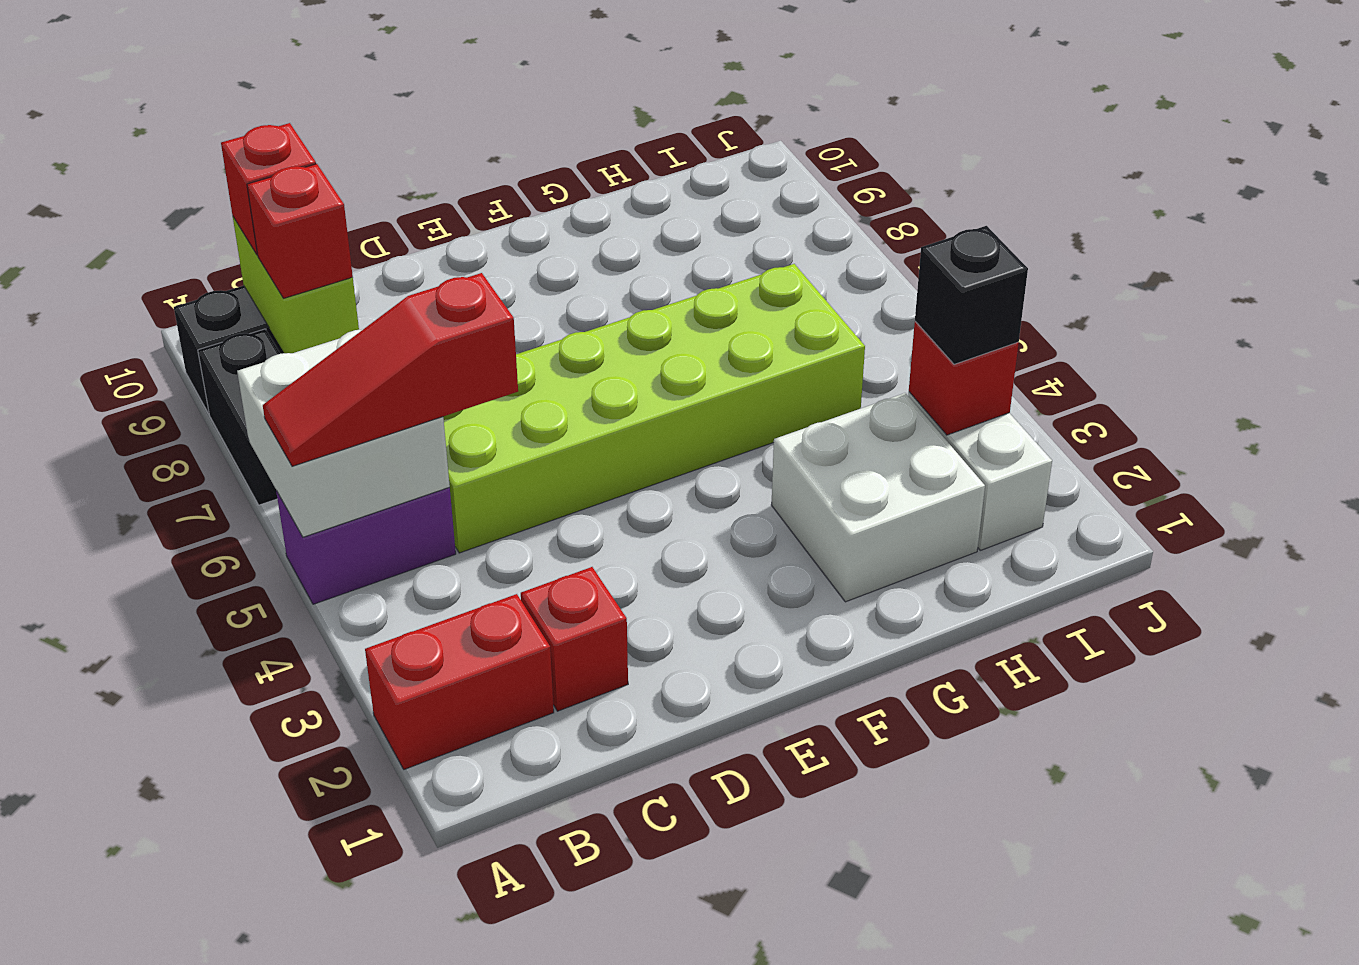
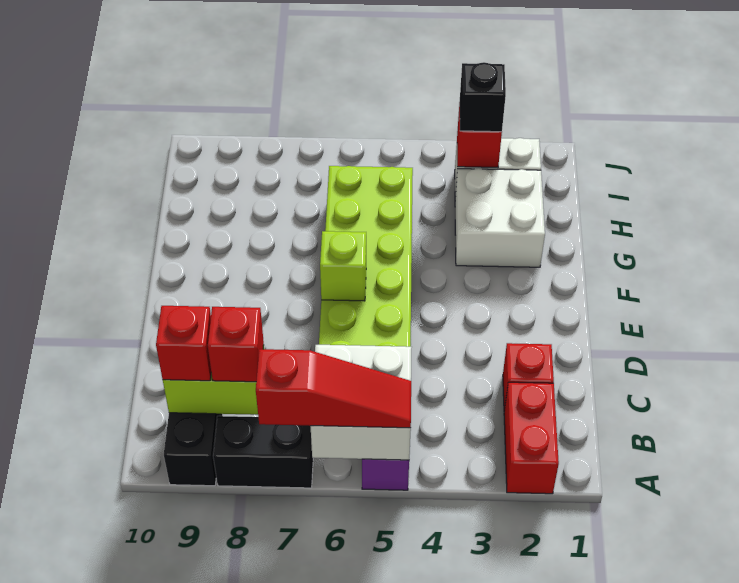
red slope A5:C5 level 3 top C -> red slope A5:A7 level 3 top 7
none -> lime brick E6 level 2

